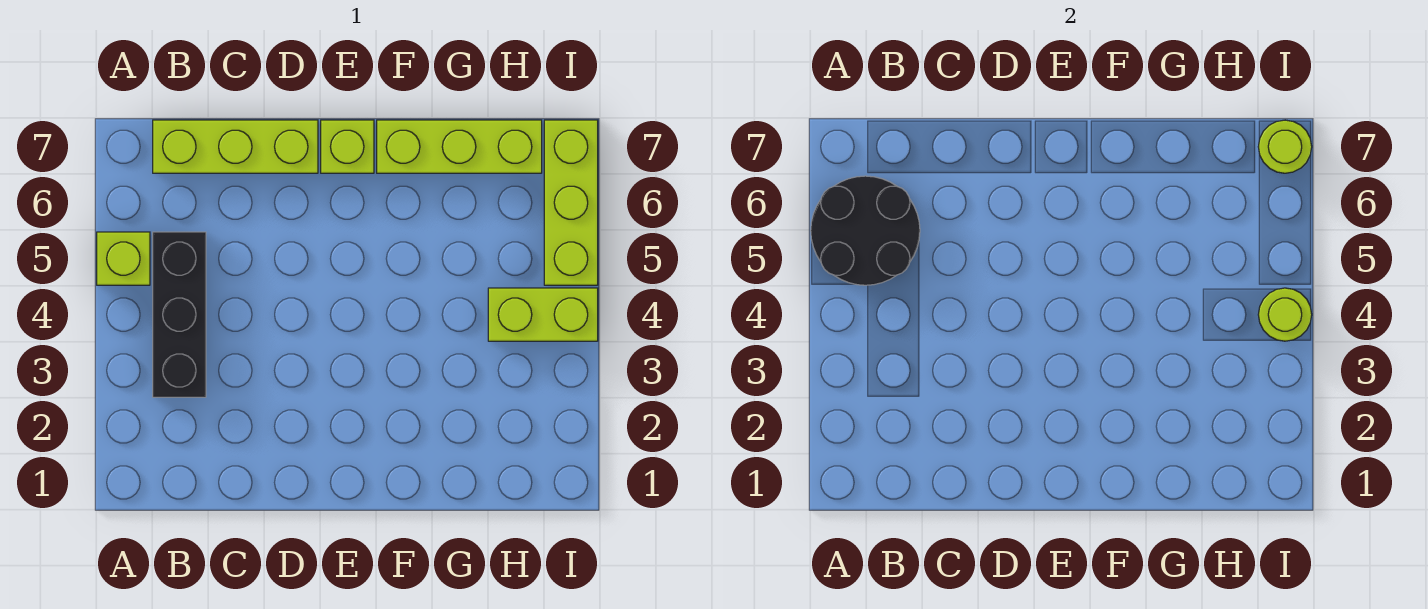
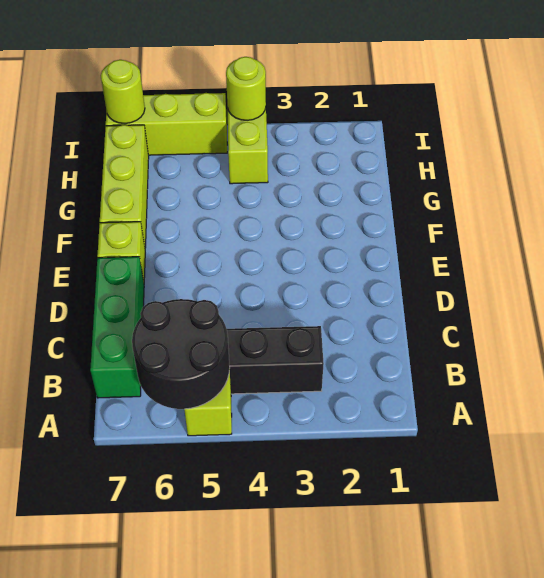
lime brick B7:D7 level 1 -> green brick B7:D7 level 1

